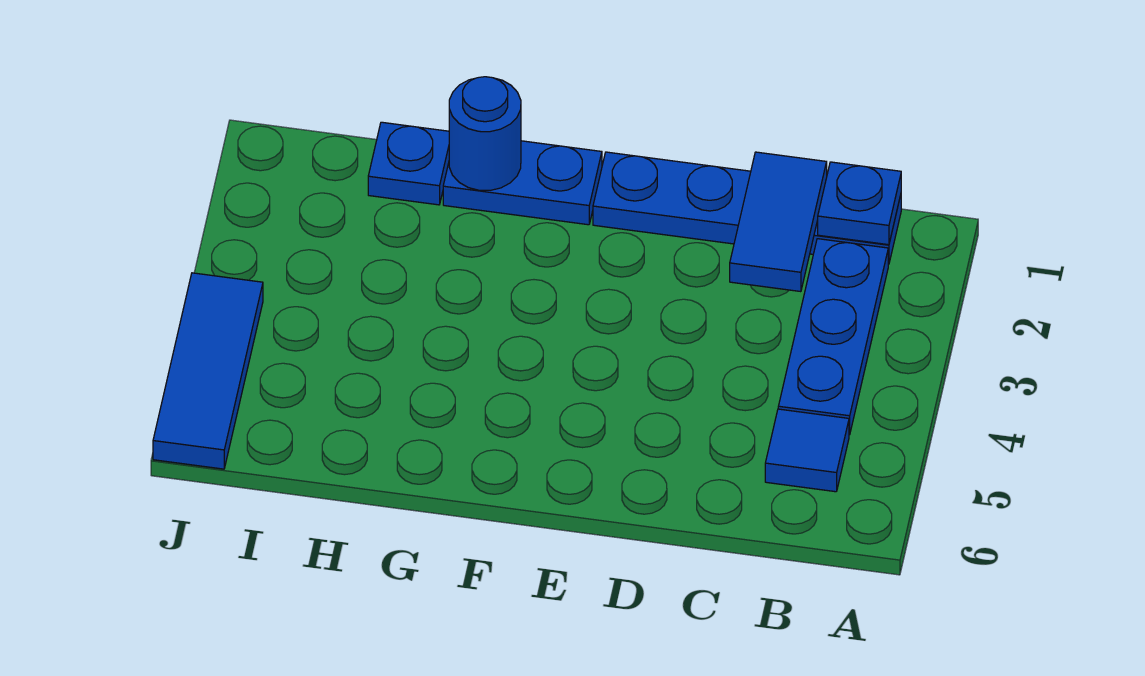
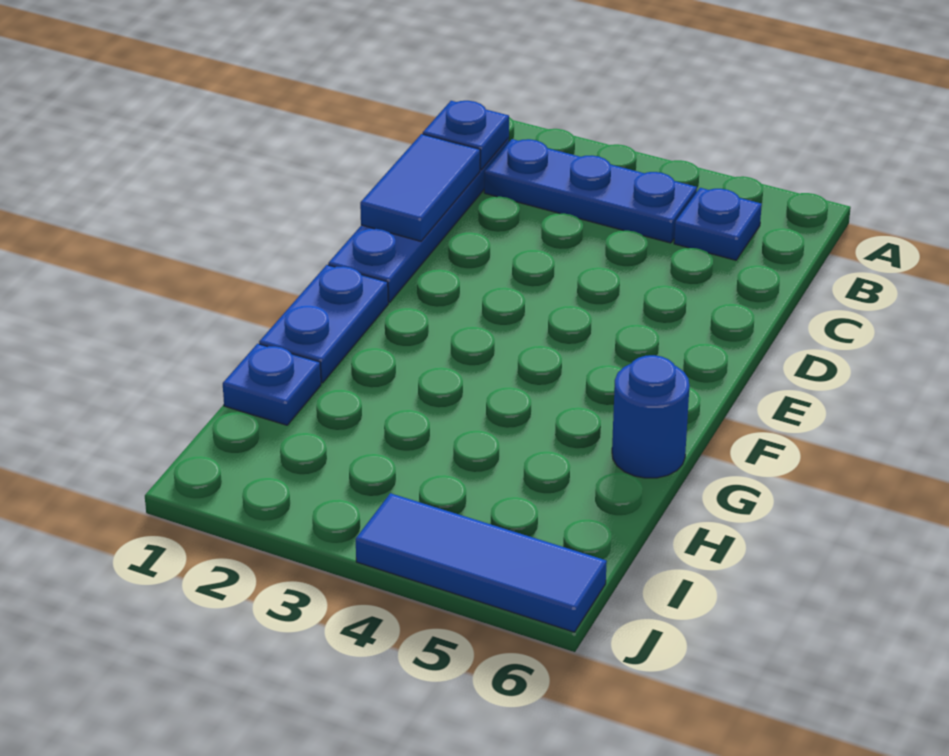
blue tile B5 level 1 -> blue plate B5 level 1
blue tile C1:C2 level 2 -> blue tile C1:D1 level 2
blue round brick G1 level 2 -> blue round brick G6 level 1

